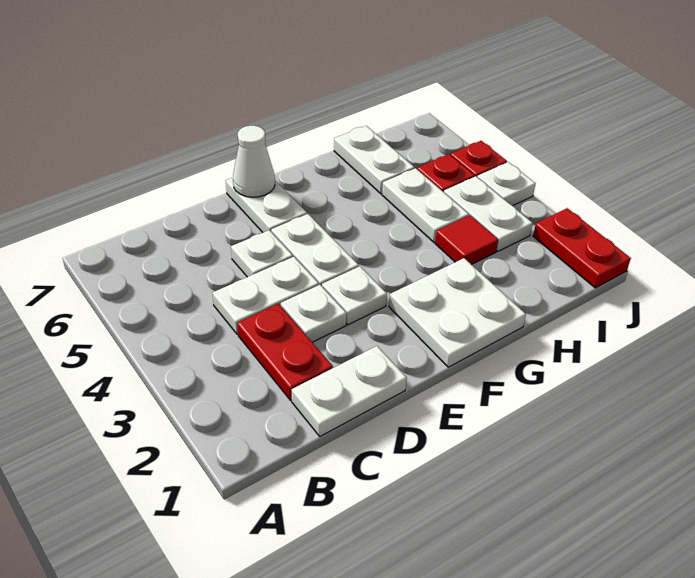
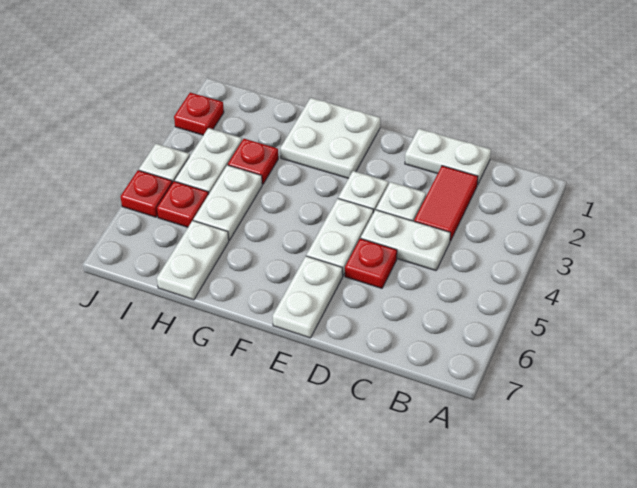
red plate C2:C3 level 1 -> red tile C2:C3 level 1
white plate D5 level 1 -> red plate D5 level 1
white cone E7 level 2 -> none
red tile H3 level 1 -> red plate H3 level 1
red plate J1:J2 level 1 -> red plate J2 level 1

